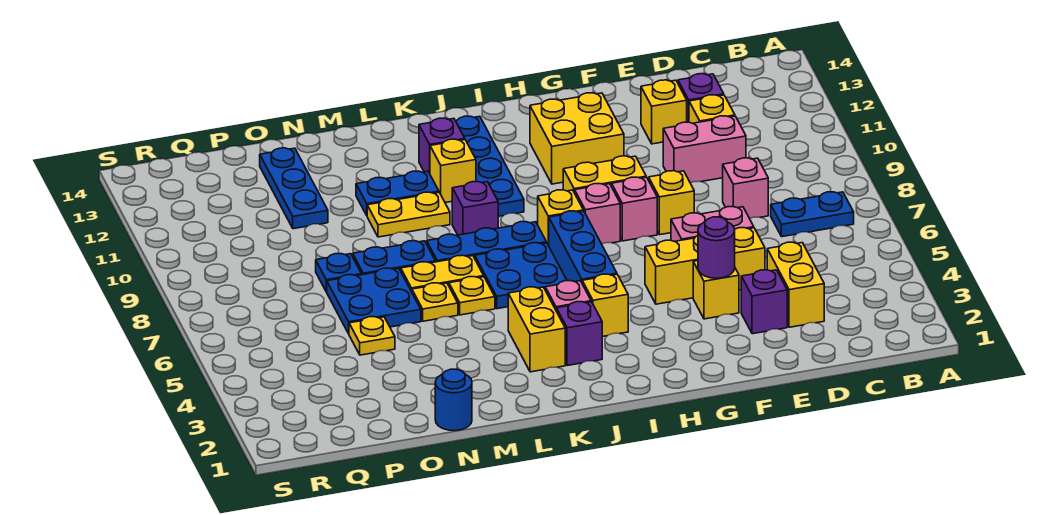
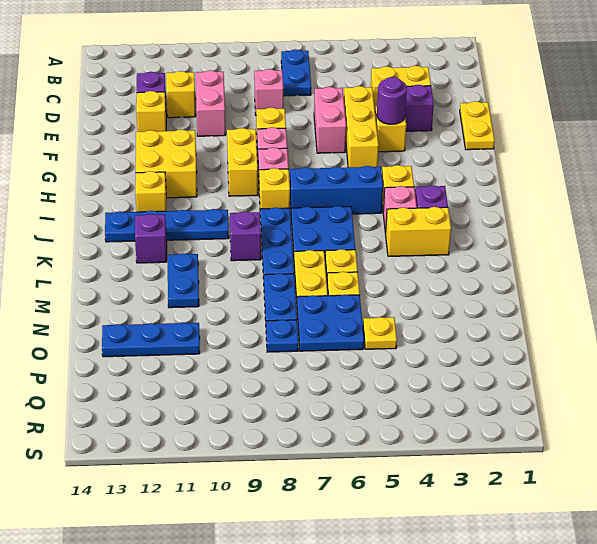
yellow brick K11 level 1 -> yellow brick I12 level 1
yellow plate L10:M10 level 1 -> yellow plate E1:F1 level 1
blue round brick N1 level 1 -> none

